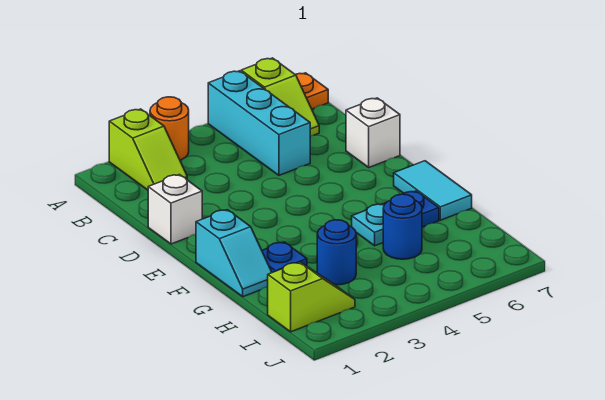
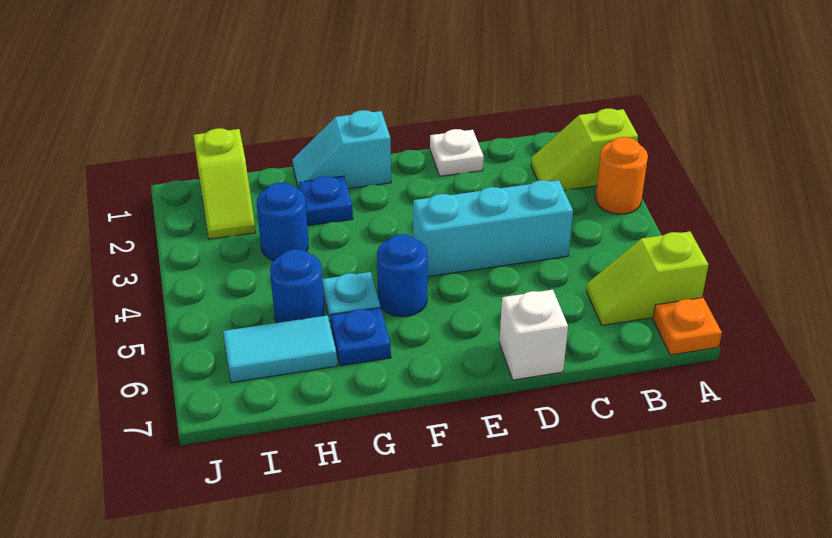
cyan brick A5:C5 level 1 -> cyan brick C4:E4 level 1
white brick D1 level 1 -> white plate D1 level 1
none -> blue round brick F5 level 1
cyan tile F7:G7 level 1 -> cyan tile H6:I6 level 1

